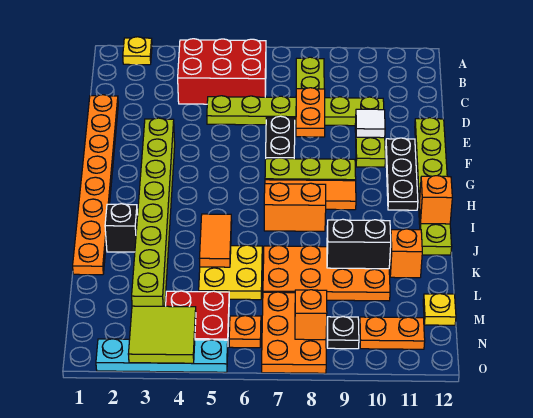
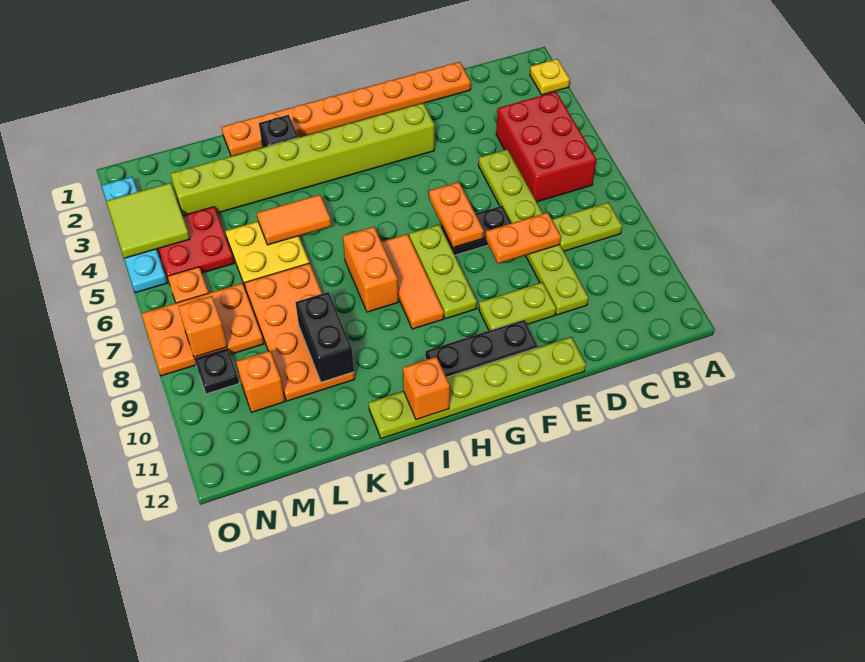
white tile E10 level 2 -> none
orange brick K11 level 1 -> orange brick M10 level 1
yellow plate M12 level 1 -> none
orange plate N10:N11 level 1 -> orange plate F6:F7 level 2

